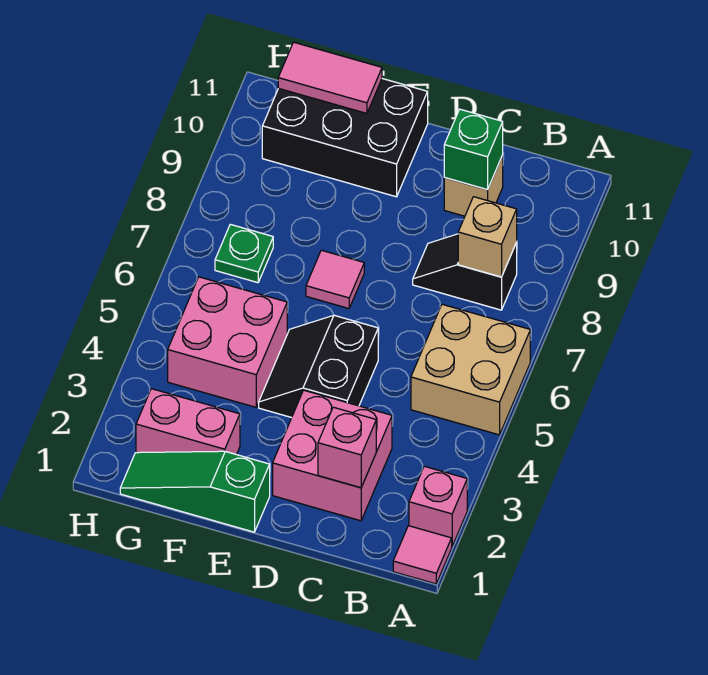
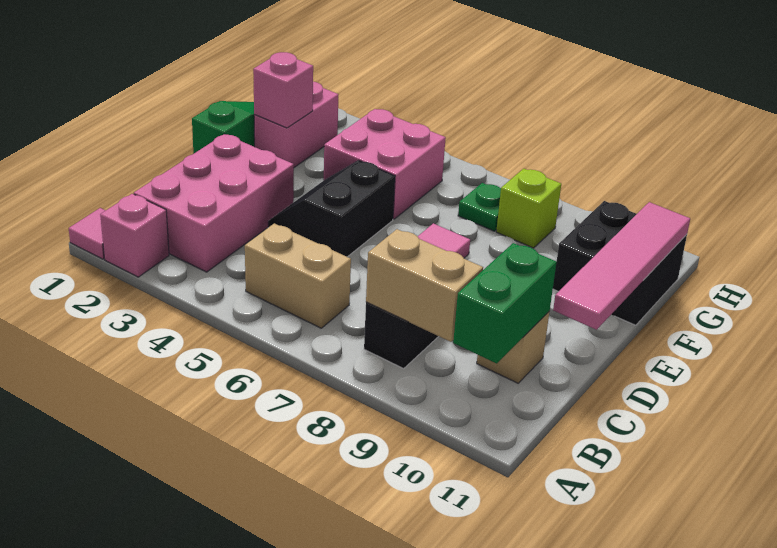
tan brick A5:B6 level 1 -> tan brick B5:B6 level 1
tan brick B8 level 2 -> tan brick B8:B9 level 2
pink brick C2:D3 level 1 -> pink brick B2:D3 level 1
pink brick C2 level 2 -> pink brick F2 level 2
green brick C10 level 2 -> green brick B10:C10 level 2
black slope D4:E5 level 1 top D -> black slope D4:E5 level 1 top 5
black brick E10:G11 level 1 -> black brick F10:G11 level 1
pink tile F11:G11 level 2 -> pink tile D11:G11 level 2
none -> lime brick G8 level 1

